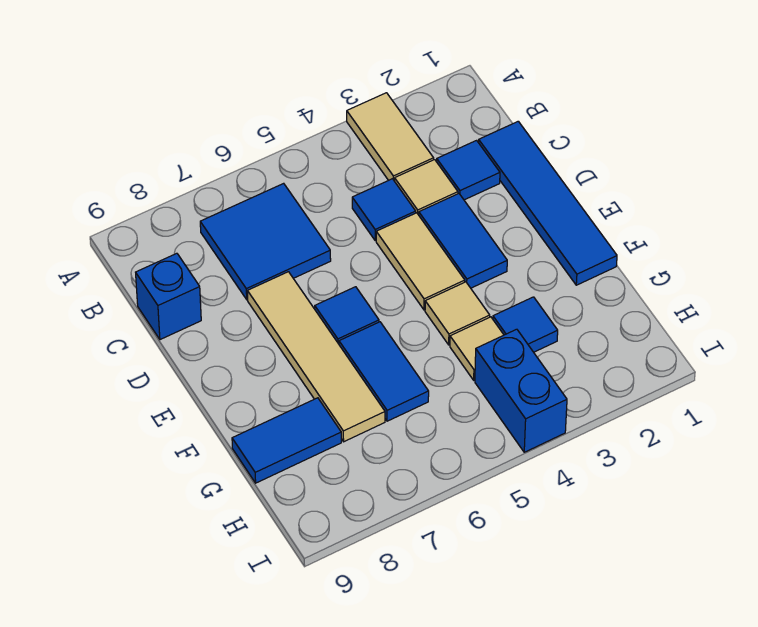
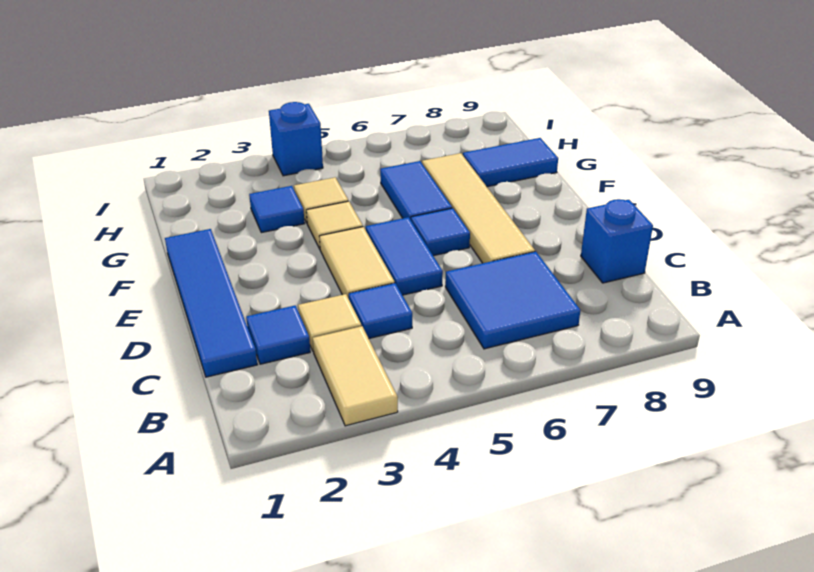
blue tile D3:E3 level 1 -> blue tile D5:E5 level 1
blue brick H4:I4 level 1 -> blue brick I4 level 1

